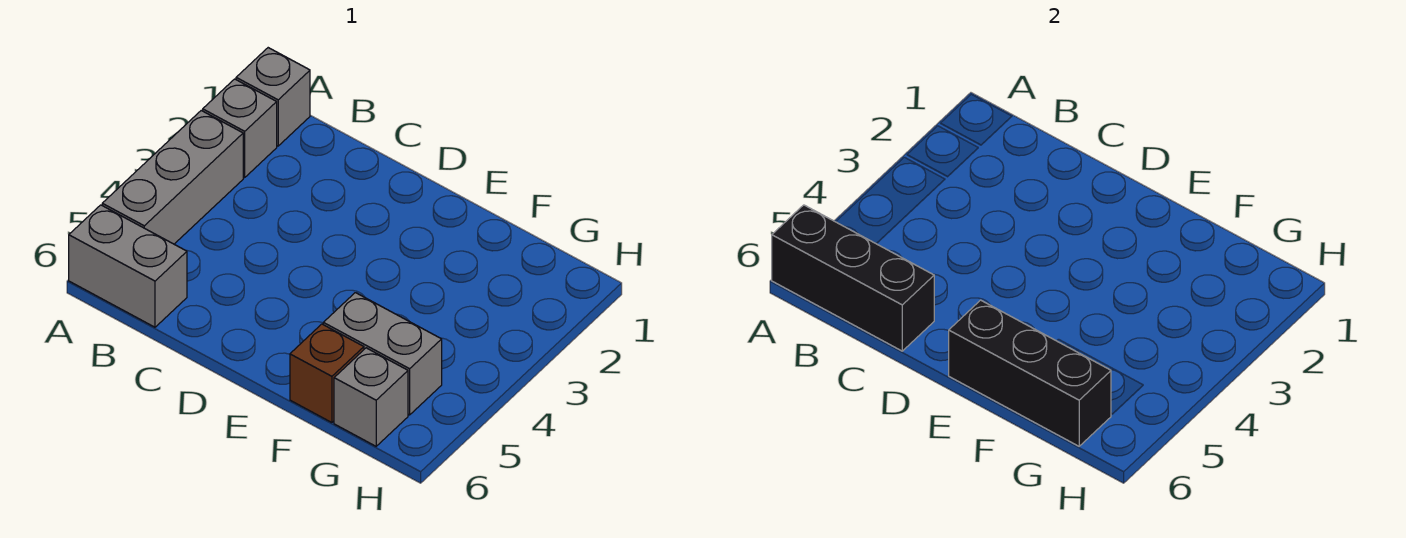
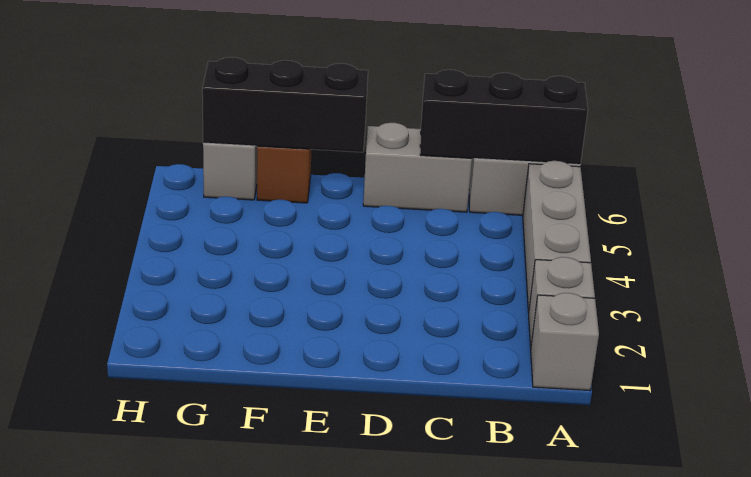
grey brick F5:G5 level 1 -> grey brick C6:D6 level 1

